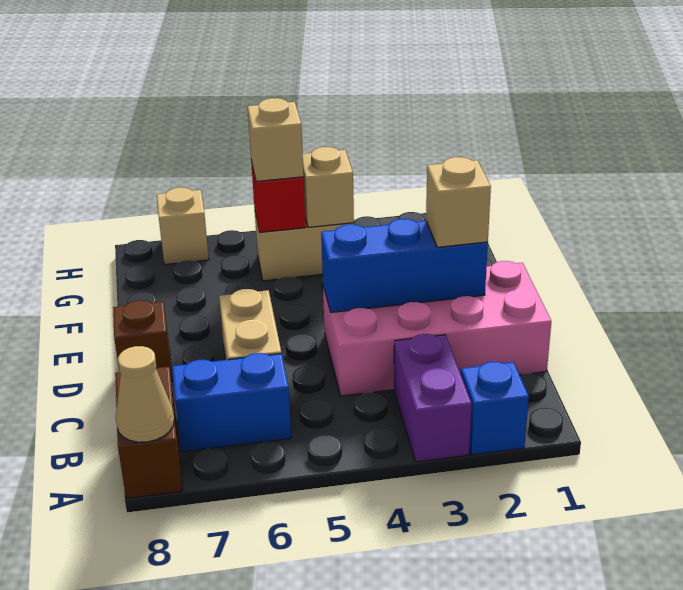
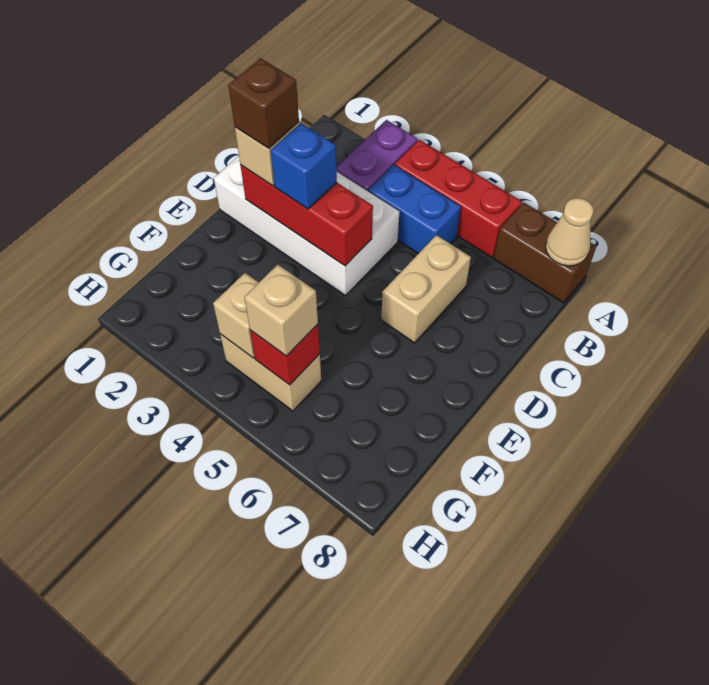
blue brick A2 level 1 -> blue brick D3 level 3
none -> red brick A4:A6 level 1
brown brick A8:B8 level 1 -> brown brick A7:A8 level 1
blue brick B6:B7 level 1 -> blue brick B4:B5 level 1
pink brick C1:D4 level 1 -> white brick C1:D4 level 1
blue brick D2:D4 level 2 -> red brick D2:D4 level 2
brown brick D8 level 1 -> brown brick D2 level 4
tan brick H7 level 1 -> none

